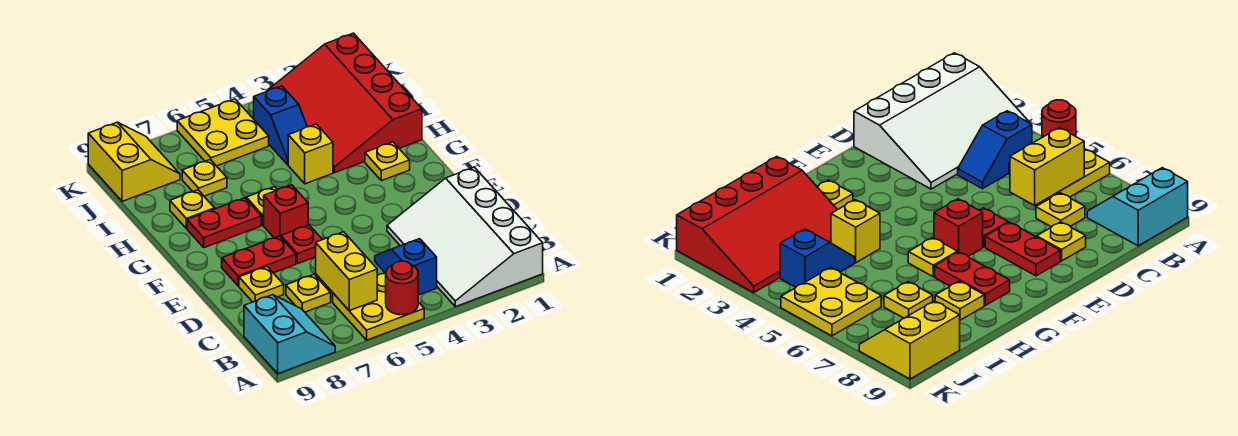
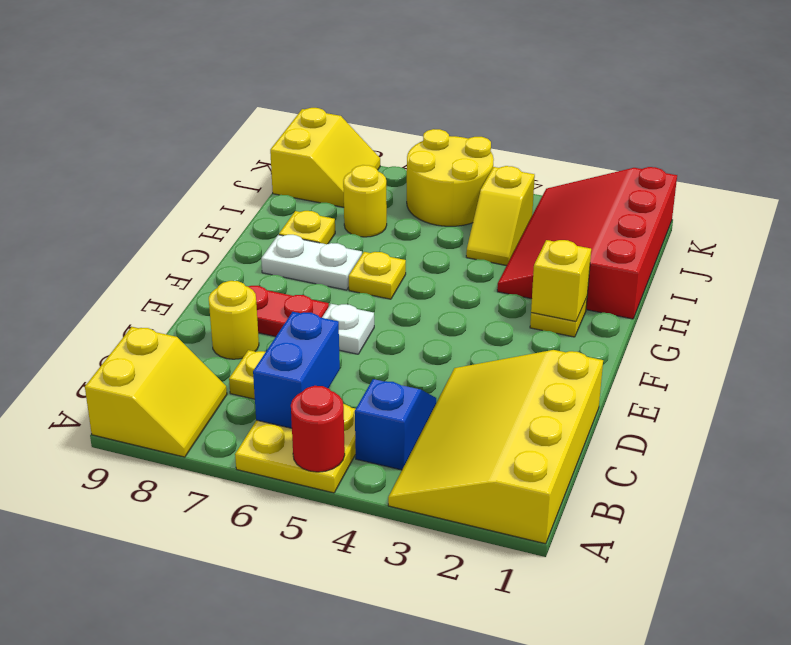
white slope A1:D3 level 1 top 1 -> yellow slope A1:D3 level 1 top 1
cyan slope A8:B9 level 1 top 9 -> yellow slope A8:B9 level 1 top 9
yellow brick B6:C6 level 2 -> blue brick B6:C6 level 2
yellow plate D8 level 1 -> yellow round brick D8 level 1
red plate E6 level 1 -> white plate E6 level 1
red brick F6 level 1 -> none
red plate G7:G8 level 1 -> white plate G7:G8 level 1
yellow brick H4 level 1 -> yellow brick G2 level 2
blue slope I4:J4 level 1 top J -> yellow slope I4:J4 level 1 top J
yellow plate I7 level 1 -> yellow round brick I7 level 1
yellow plate J5:K6 level 1 -> yellow round brick J5:K6 level 1

